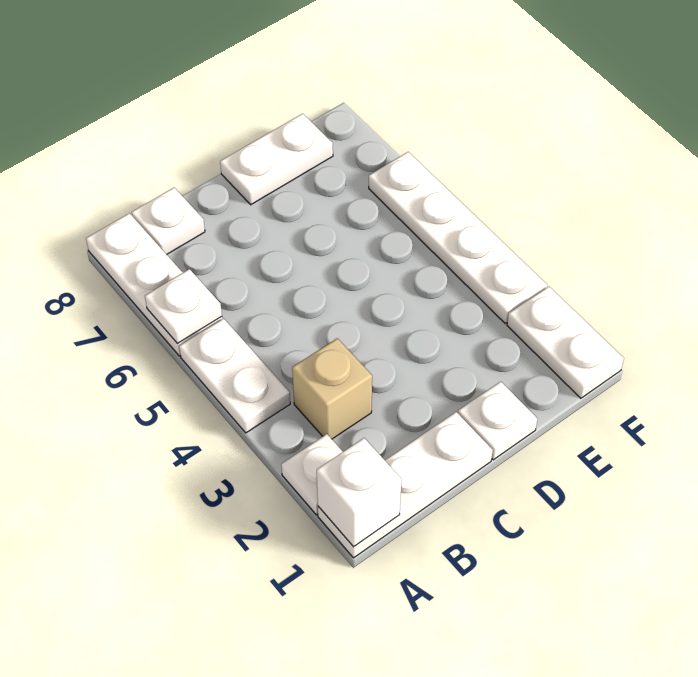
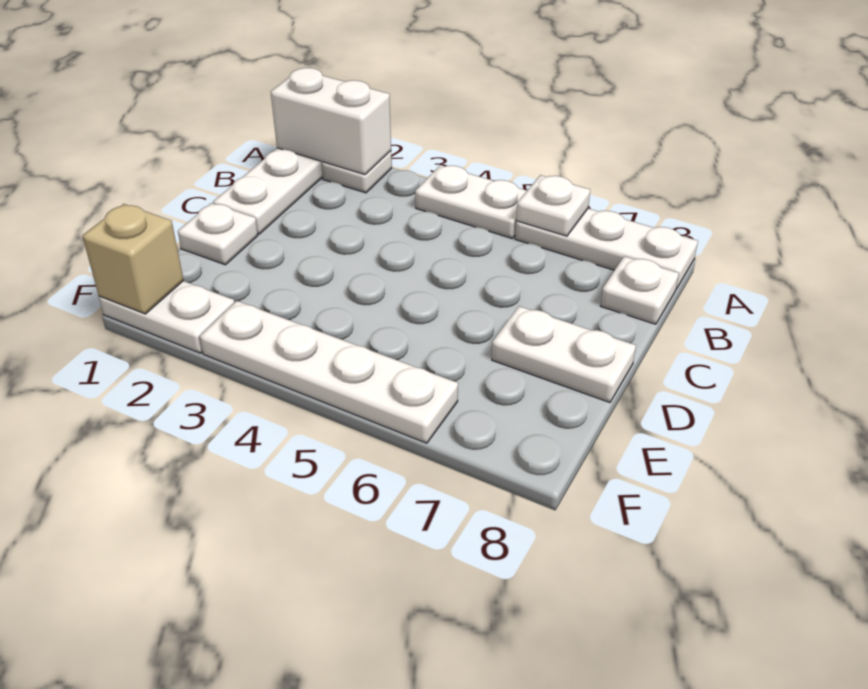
white brick A1 level 2 -> white brick A1:A2 level 2
tan brick B3 level 1 -> tan brick F1 level 2
white plate D8:E8 level 1 -> white plate D7:D8 level 1

